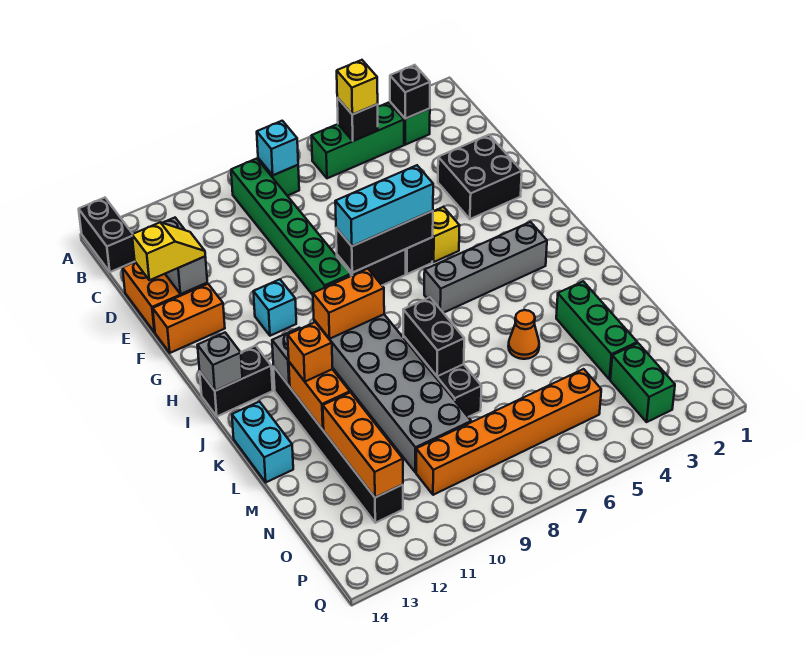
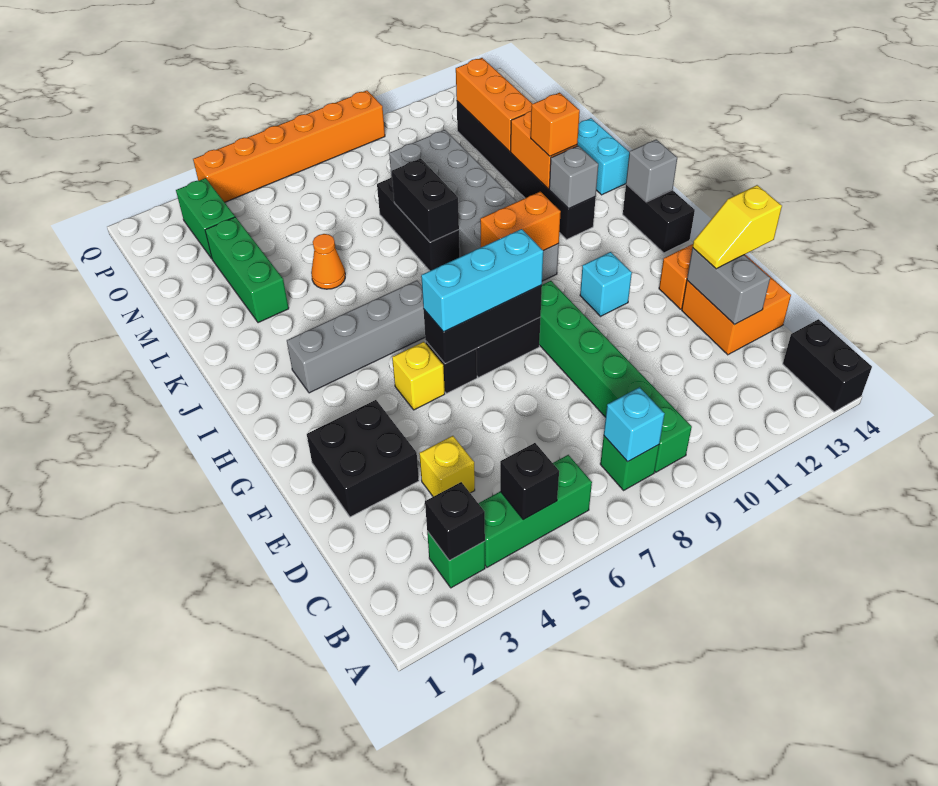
yellow brick B5 level 3 -> yellow brick D4 level 1
black brick I13:I14 level 1 -> black brick H14:I14 level 1
orange brick O5:O10 level 1 -> orange brick Q4:Q9 level 1

